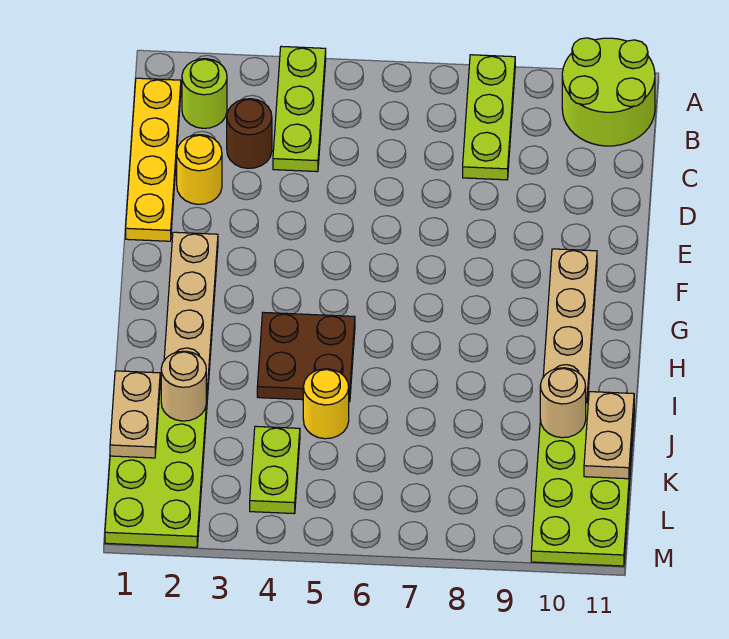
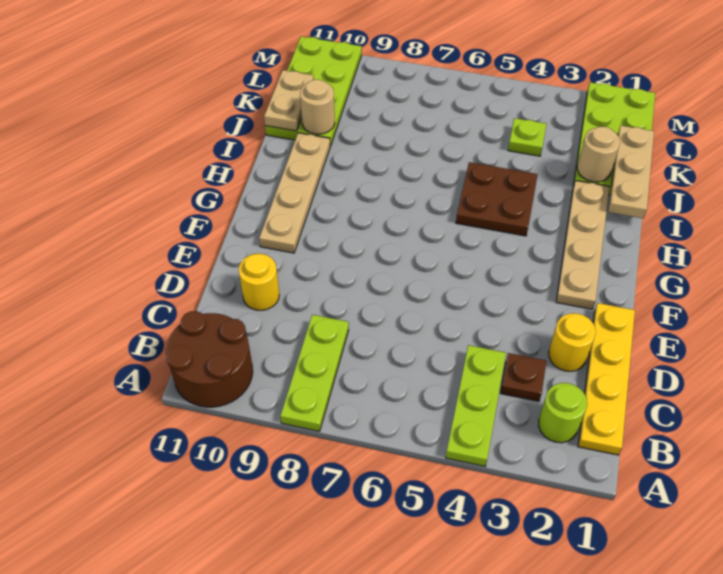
lime round brick A10:B11 level 1 -> brown round brick A10:B11 level 1
brown round brick C3 level 1 -> brown plate C3 level 1
tan plate J1:K1 level 2 -> tan plate I1:K1 level 2
yellow round brick J5 level 1 -> yellow round brick D10 level 1
lime plate K4:L4 level 1 -> lime plate K4 level 1

